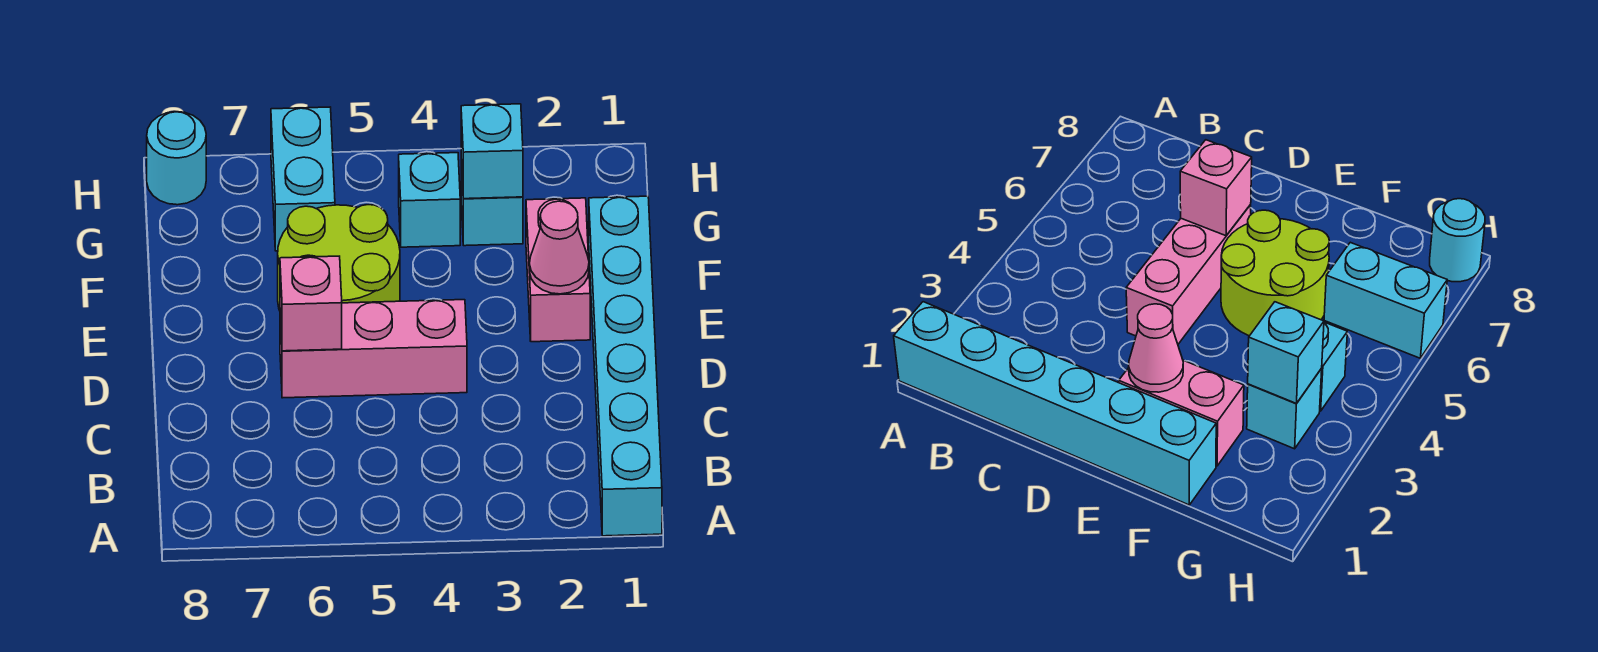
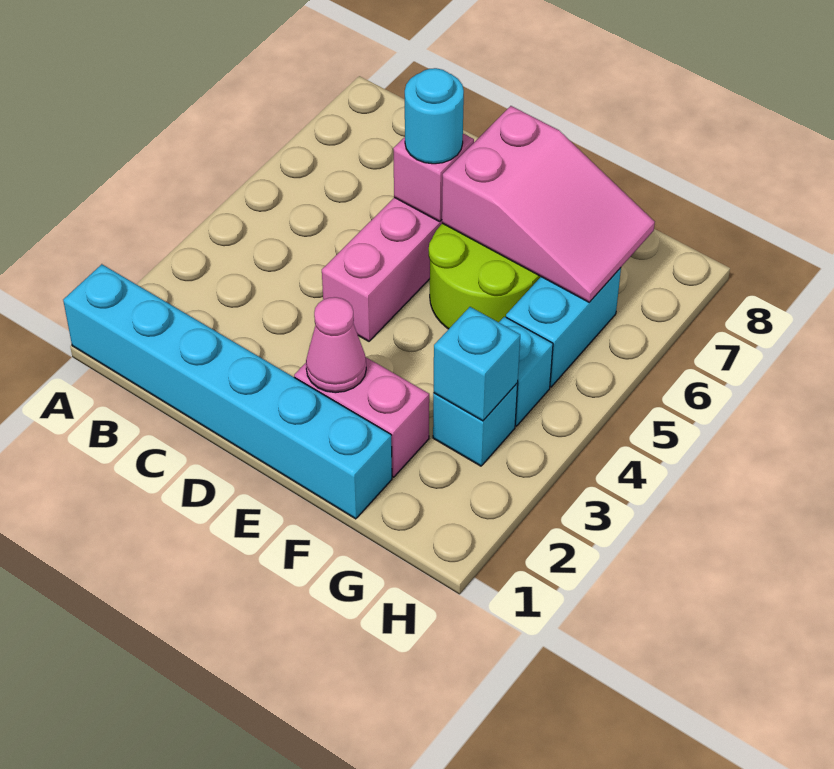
none -> pink slope E6:G7 level 2 top E
cyan brick G6:H6 level 1 -> cyan brick G5:G6 level 1
cyan round brick H8 level 1 -> cyan round brick D6 level 3

